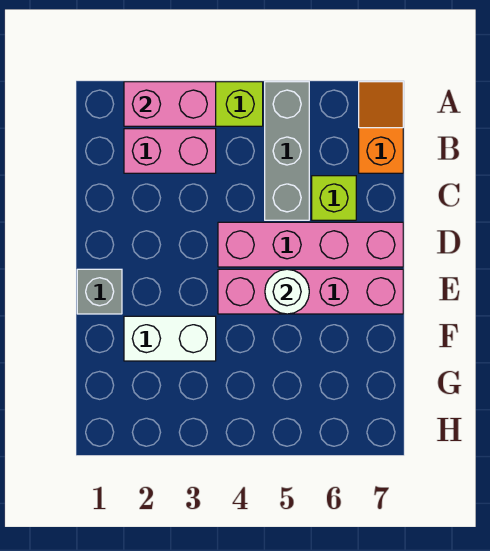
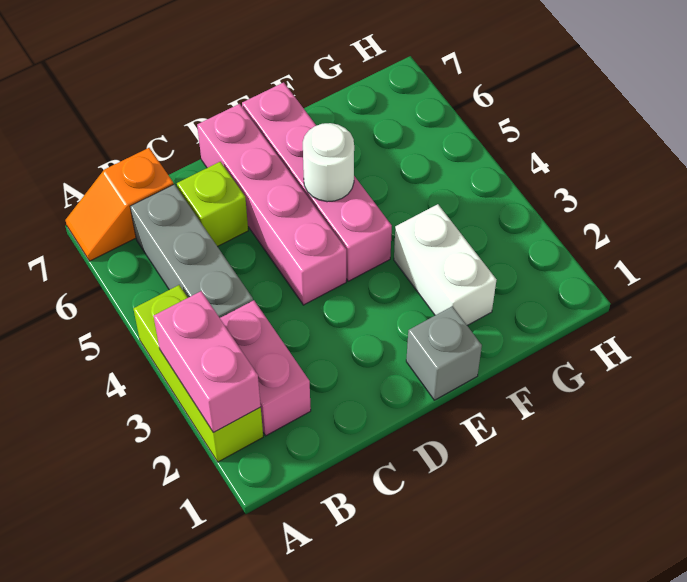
grey brick A5:C5 level 1 -> grey brick B4:B6 level 1

